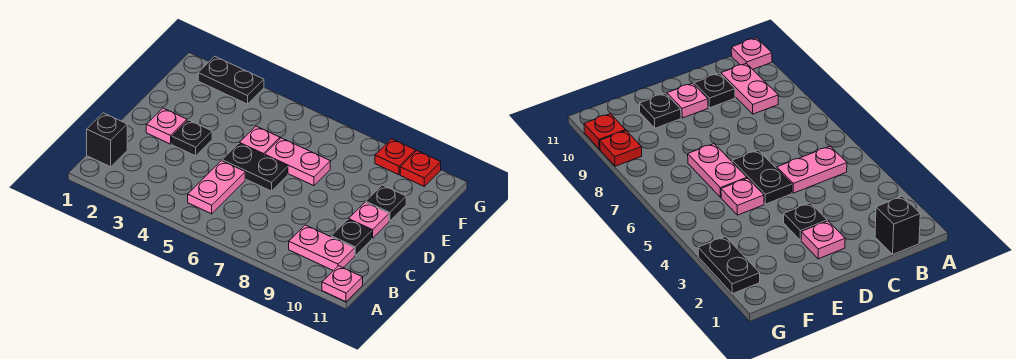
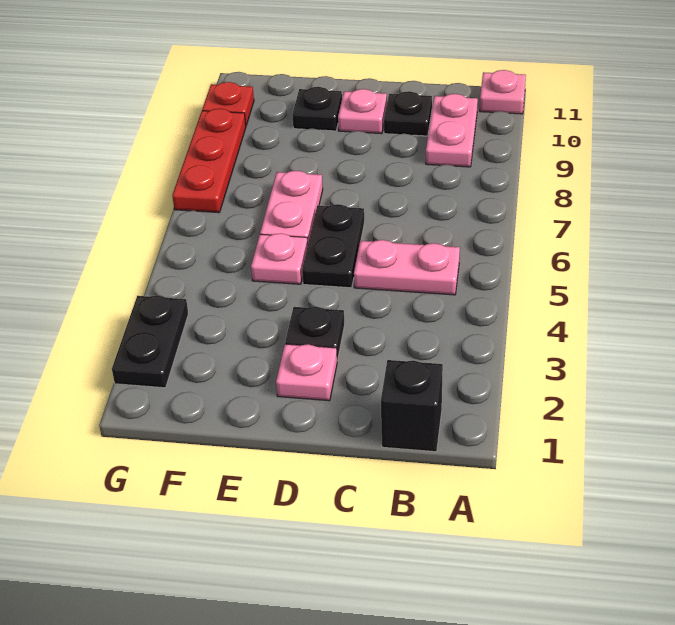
red plate G9 level 1 -> red plate G7:G9 level 1

